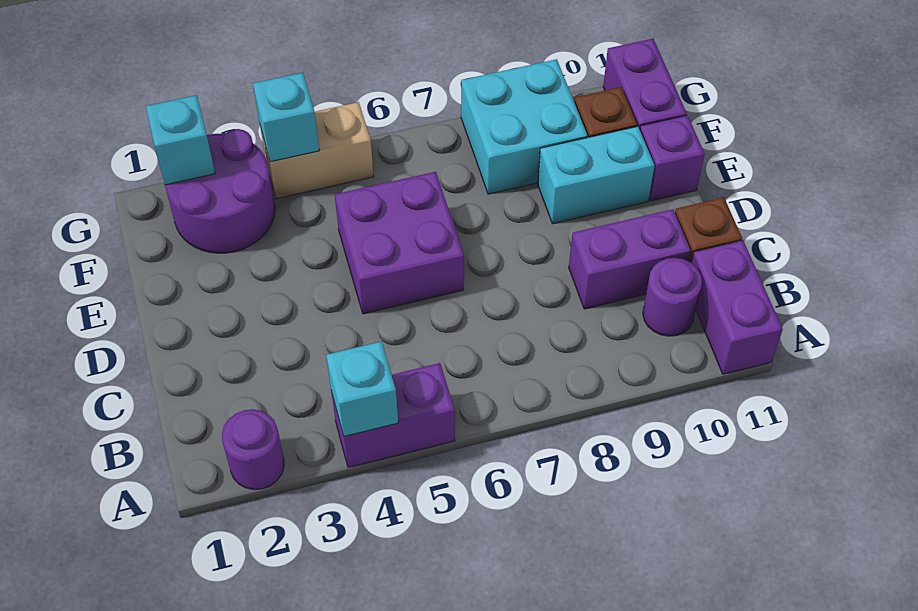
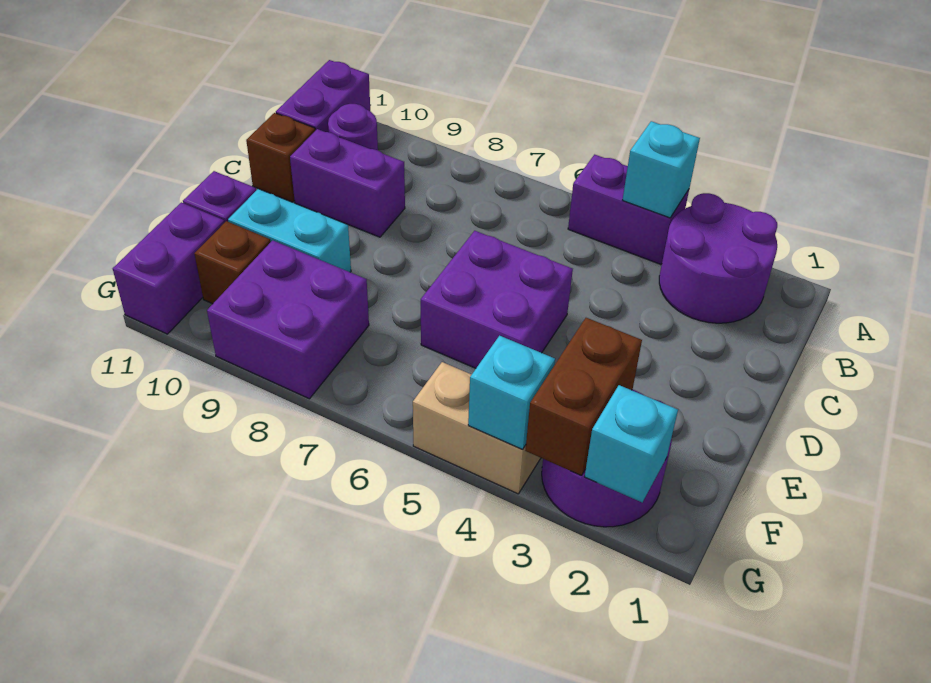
purple round brick A2 level 1 -> purple round brick A2:B3 level 1
none -> brown brick F3:G3 level 2
cyan brick F8:G9 level 1 -> purple brick F8:G9 level 1

